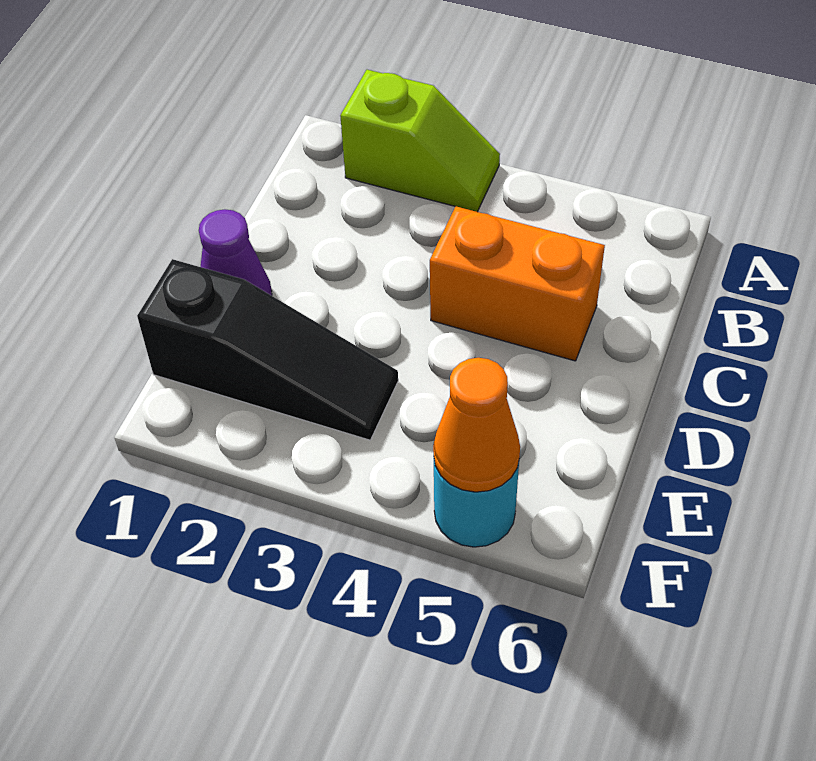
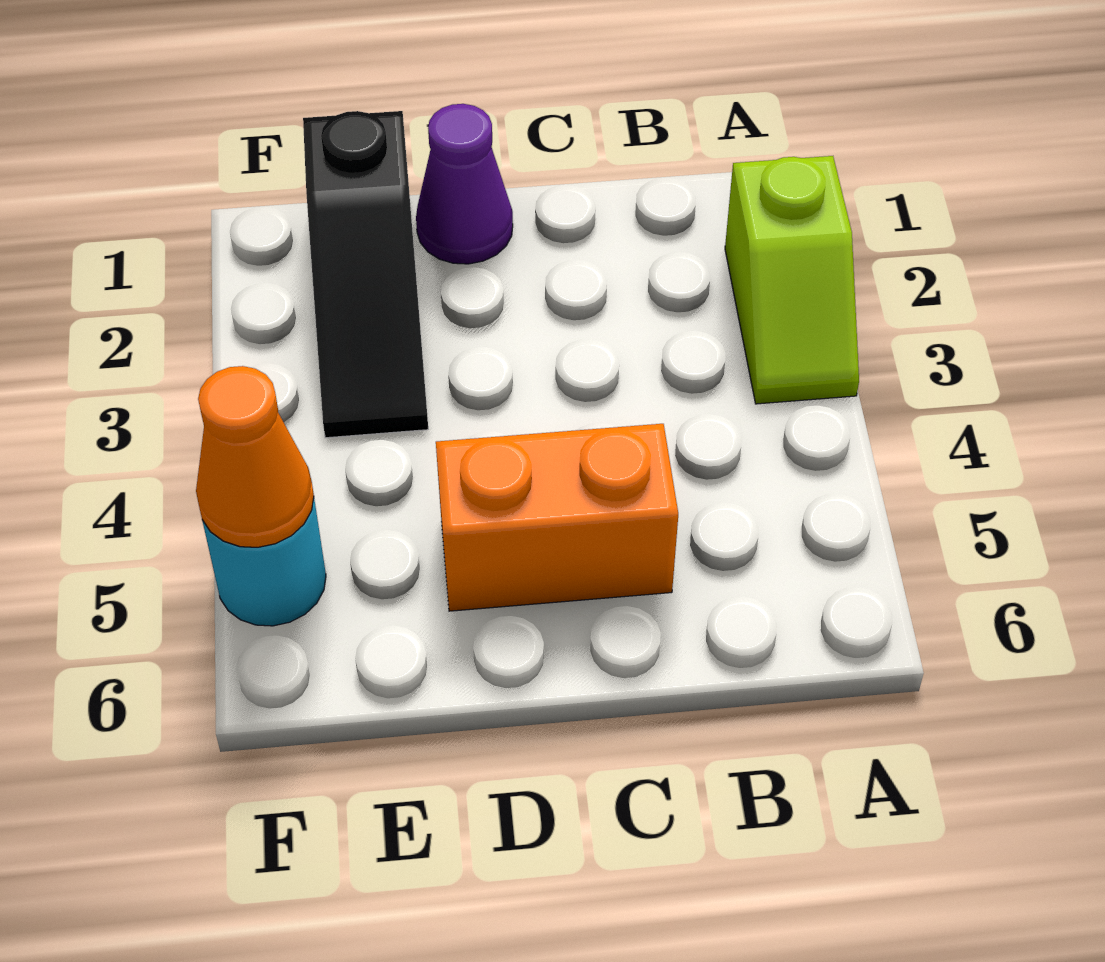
orange brick C4:C5 level 1 -> orange brick C5:D5 level 1

